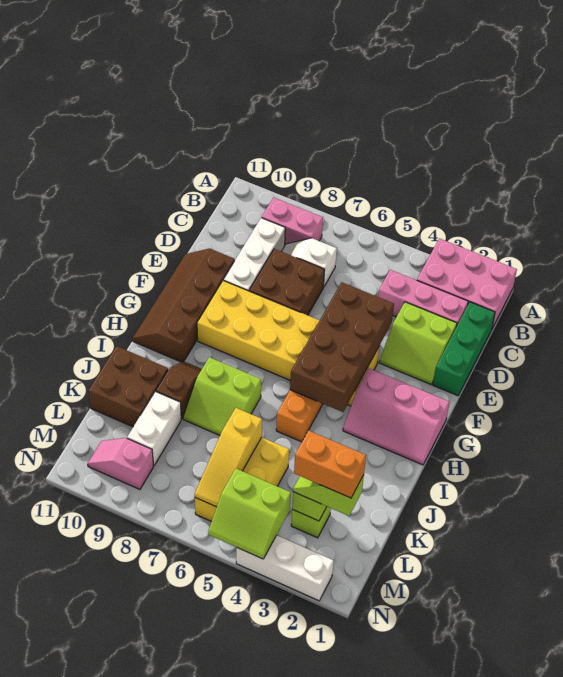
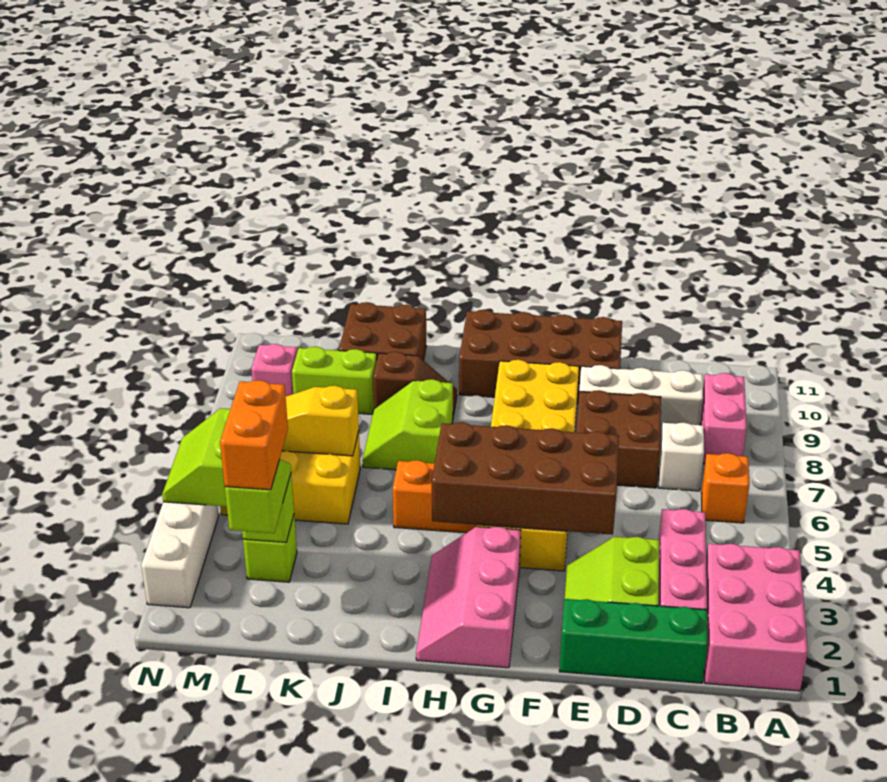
none -> orange brick B6 level 1
brown slope E10:H11 level 1 top 10 -> brown brick E10:H11 level 1
white brick K9:L9 level 1 -> lime brick K9:L9 level 1

